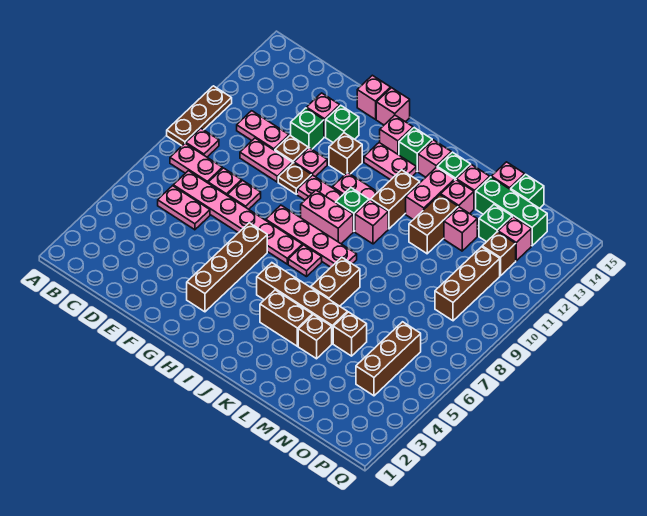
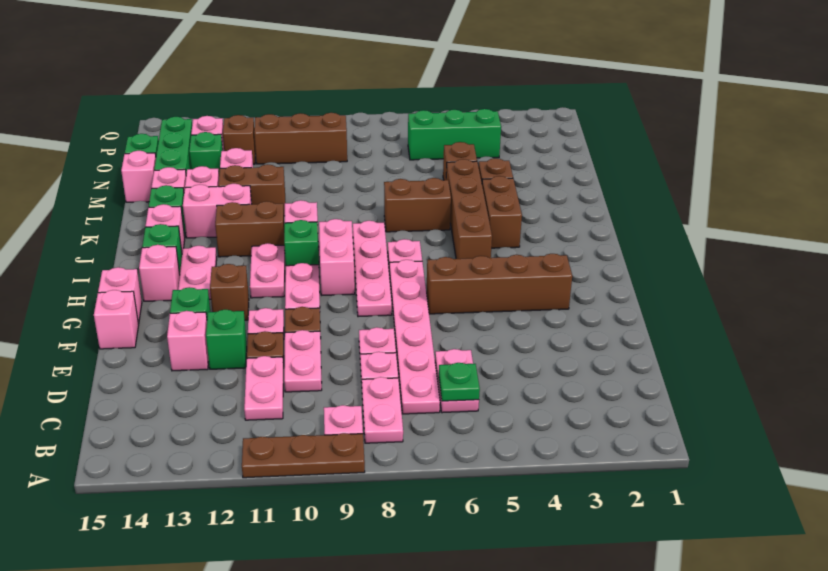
none -> green plate C6 level 2
brown brick O4:O6 level 1 -> green brick O4:O6 level 1

